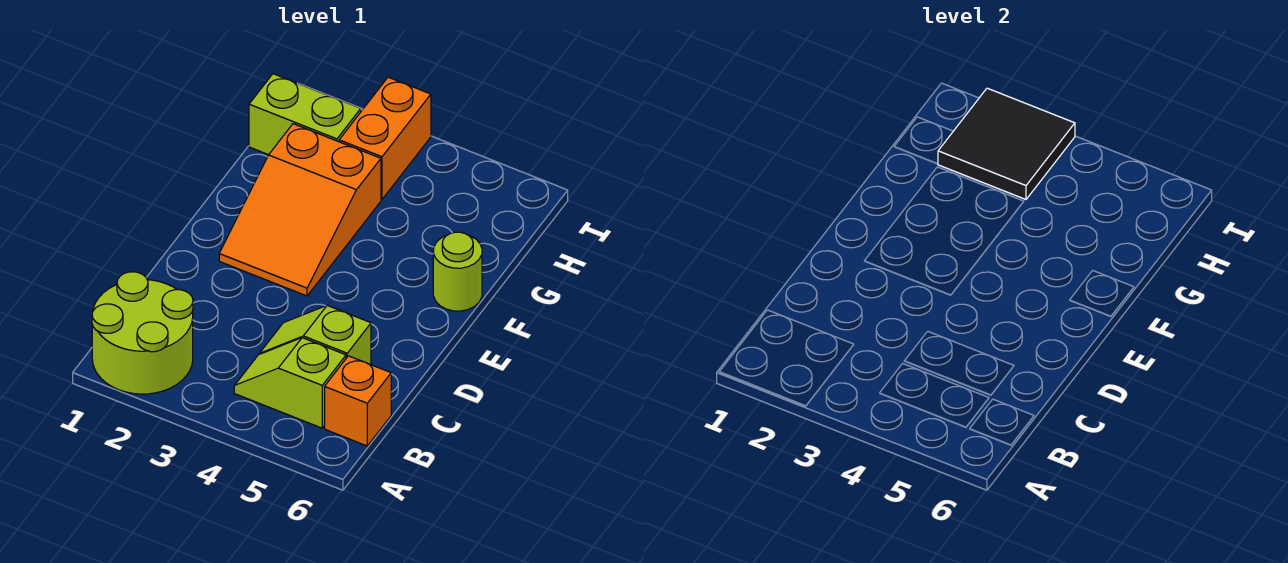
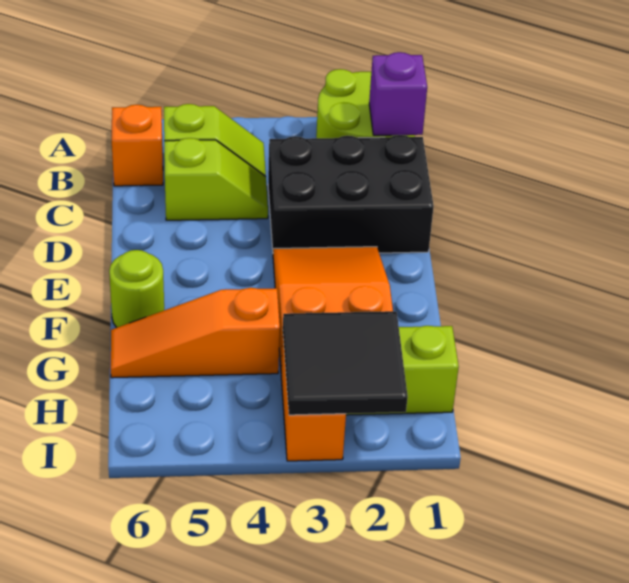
none -> purple brick B1 level 2
none -> black brick C1:D3 level 1
none -> orange slope G4:G6 level 1 top 4

